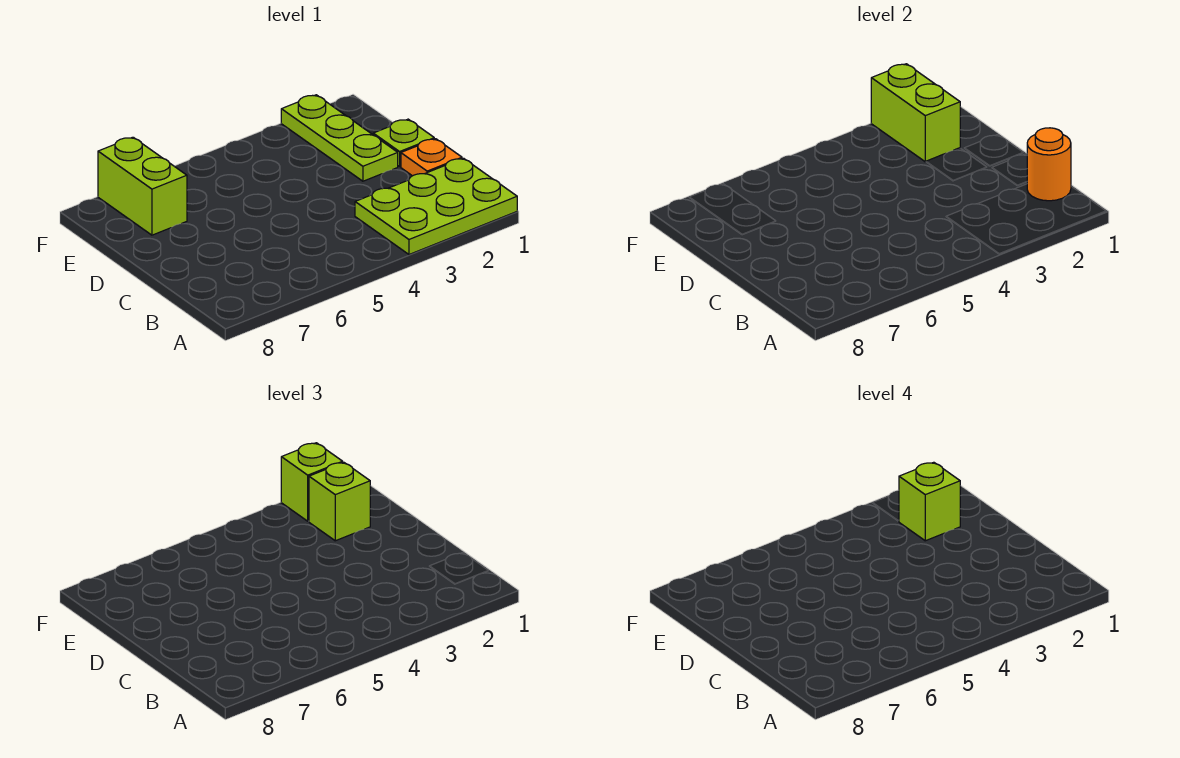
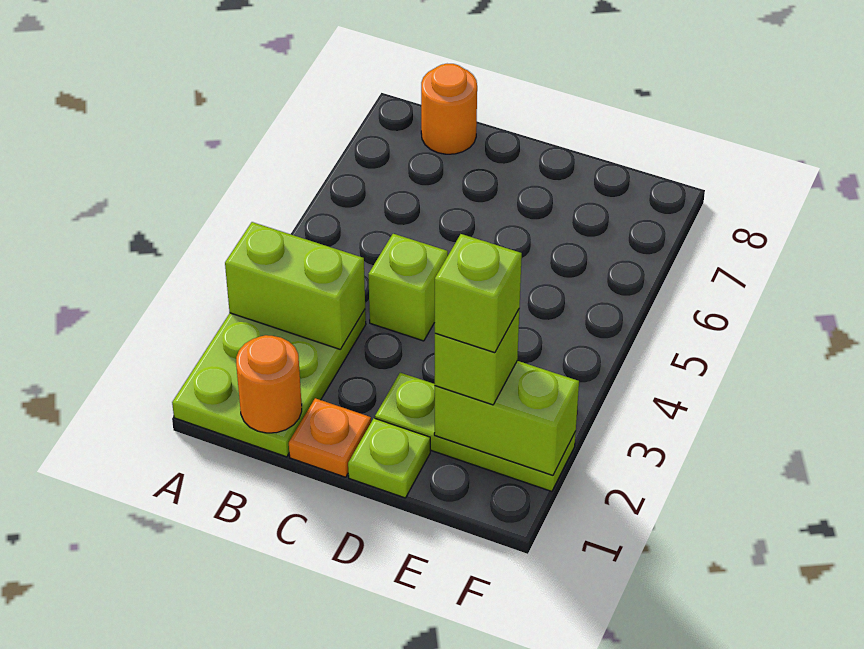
none -> orange round brick B8 level 1
lime brick E7:F7 level 1 -> lime brick A3:B3 level 2
lime brick F2 level 3 -> lime brick C4 level 1

